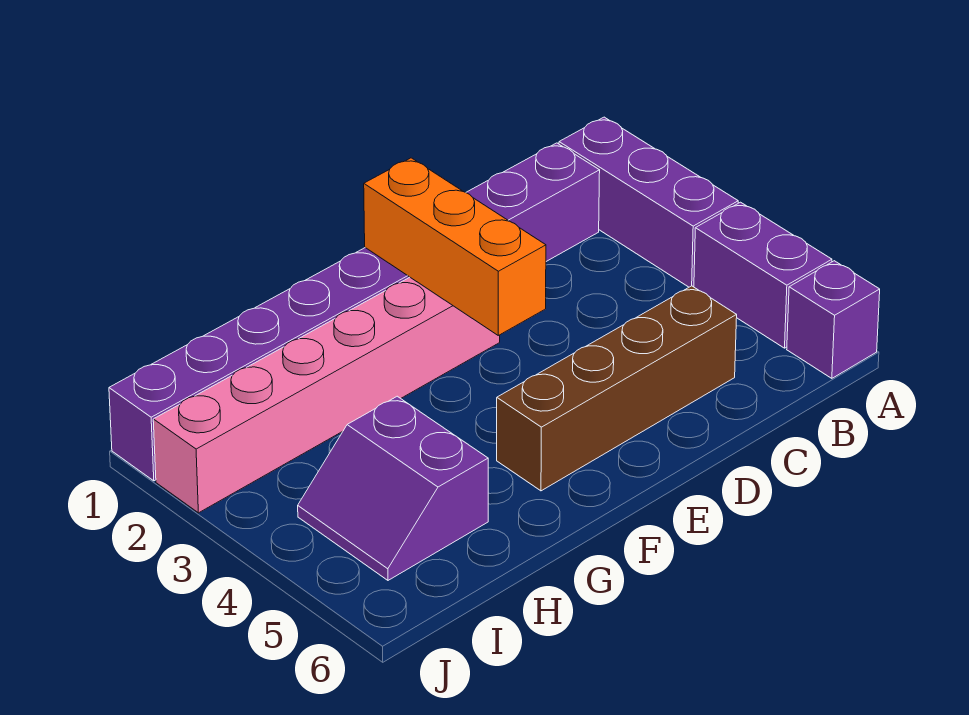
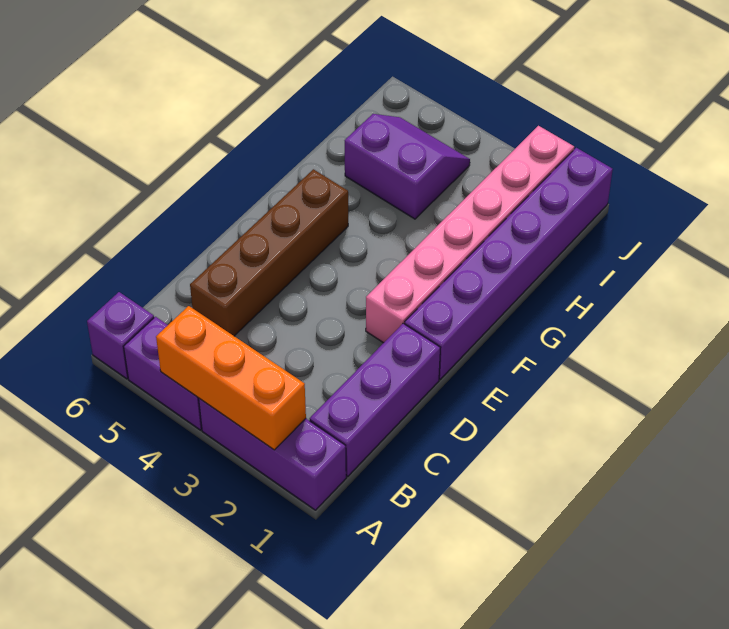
orange brick E1:E3 level 2 -> orange brick A2:A4 level 2

